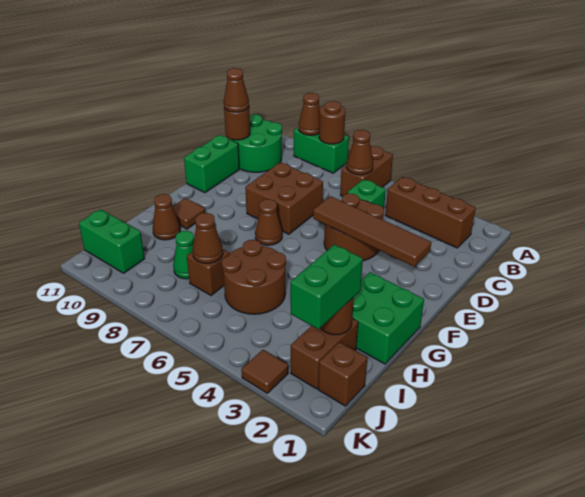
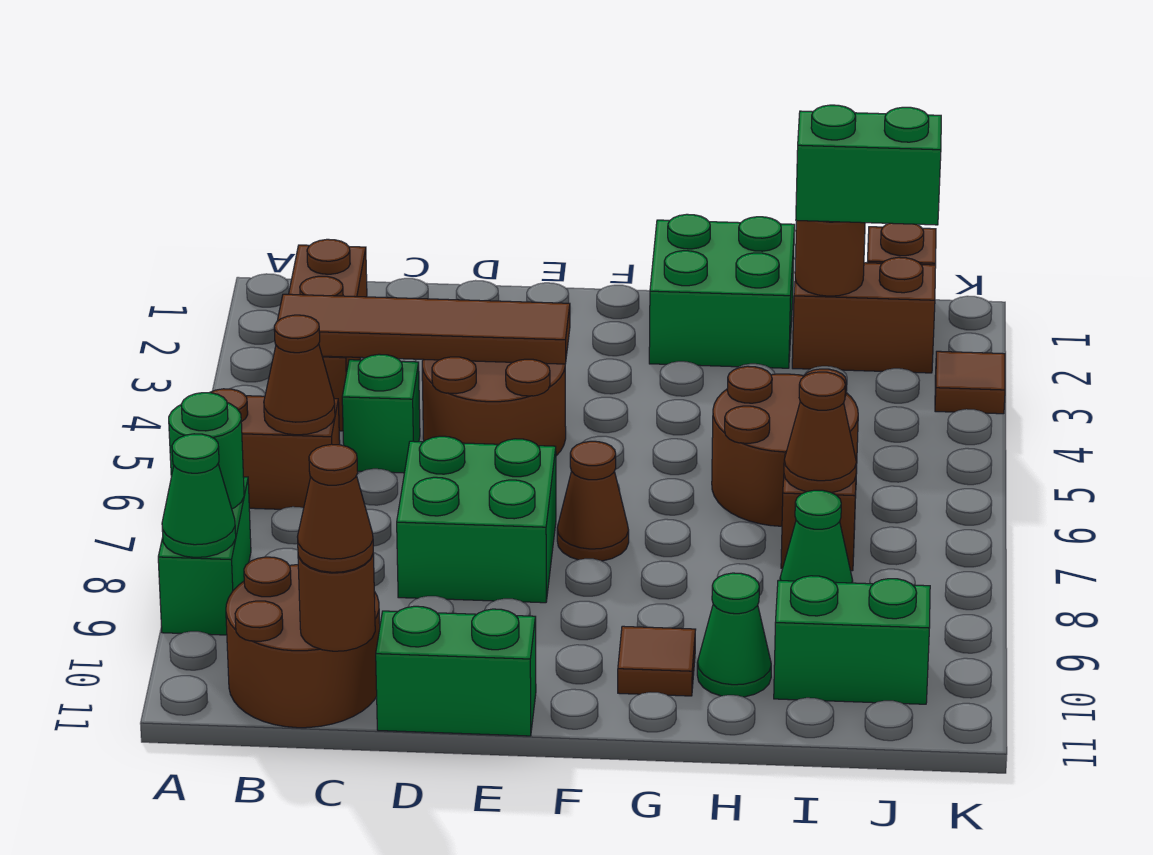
brown round brick A8 level 2 -> green round brick A8 level 2
brown cone A9 level 2 -> green cone A9 level 2
green round brick B10:C11 level 1 -> brown round brick B10:C11 level 1
brown brick D7:E8 level 1 -> green brick D7:E8 level 1
brown tile E2:E5 level 2 -> brown tile B4:E4 level 2
brown cone H10 level 1 -> green cone H10 level 1
green brick J10:J11 level 1 -> green brick I10:J10 level 1

